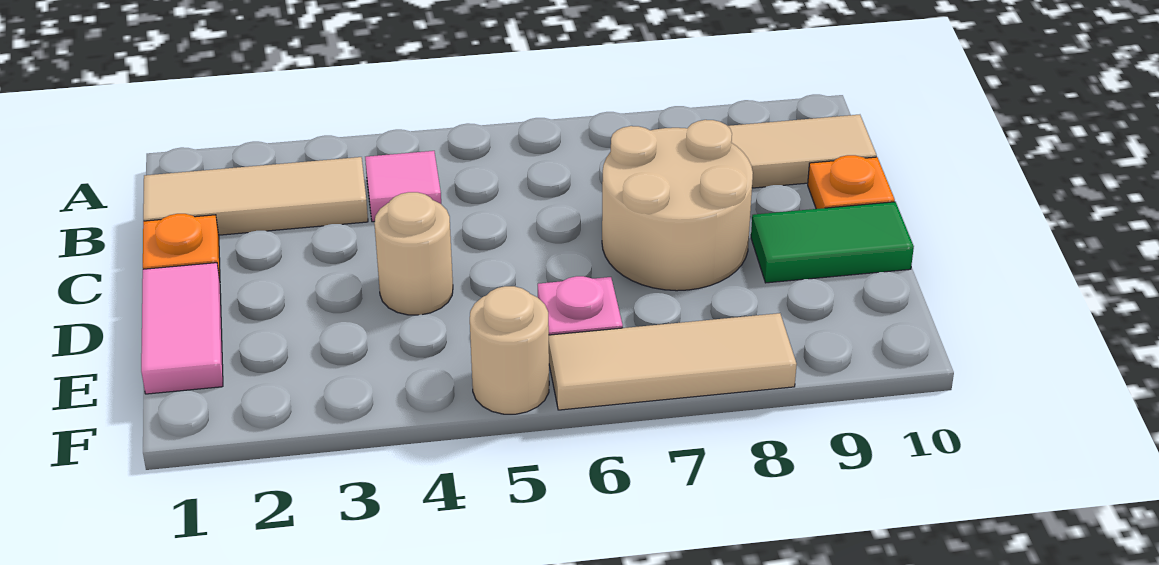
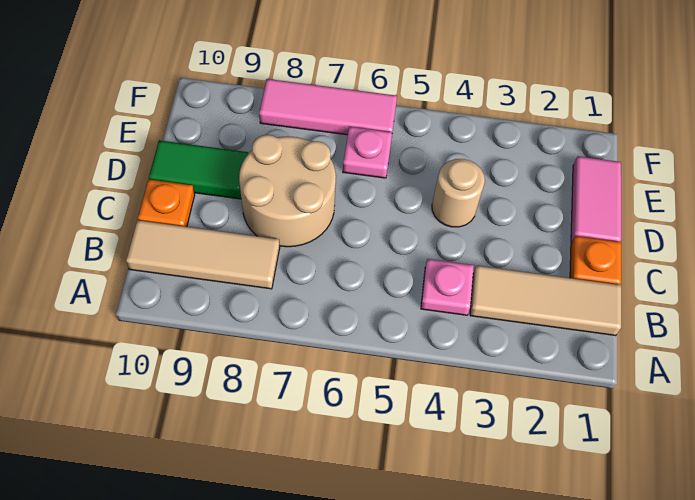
pink tile B4 level 1 -> pink plate B4 level 1
tan round brick F5 level 1 -> none
tan tile F6:F8 level 1 -> pink tile F6:F8 level 1

